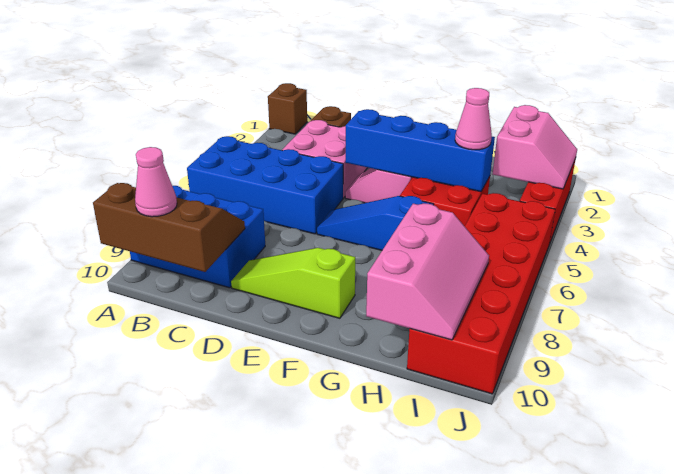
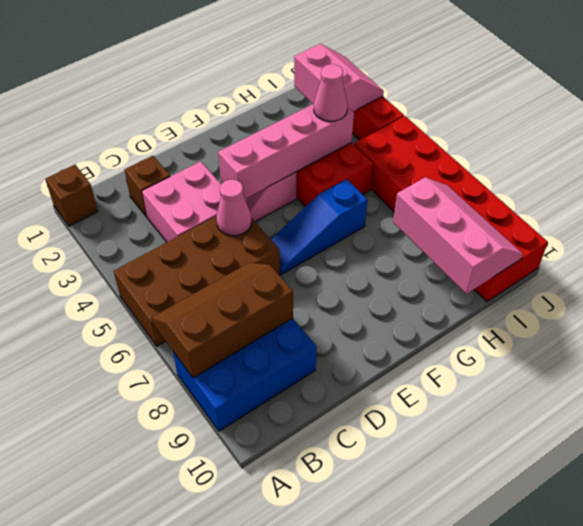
blue brick A5:D6 level 1 -> brown brick A5:D6 level 1
brown slope A9:C10 level 2 top 10 -> brown slope A7:C8 level 2 top 8
pink cone B10 level 3 -> pink cone D5 level 2
lime slope D9:F9 level 1 top F -> none
blue brick E4:H4 level 2 -> pink brick E4:H4 level 2

